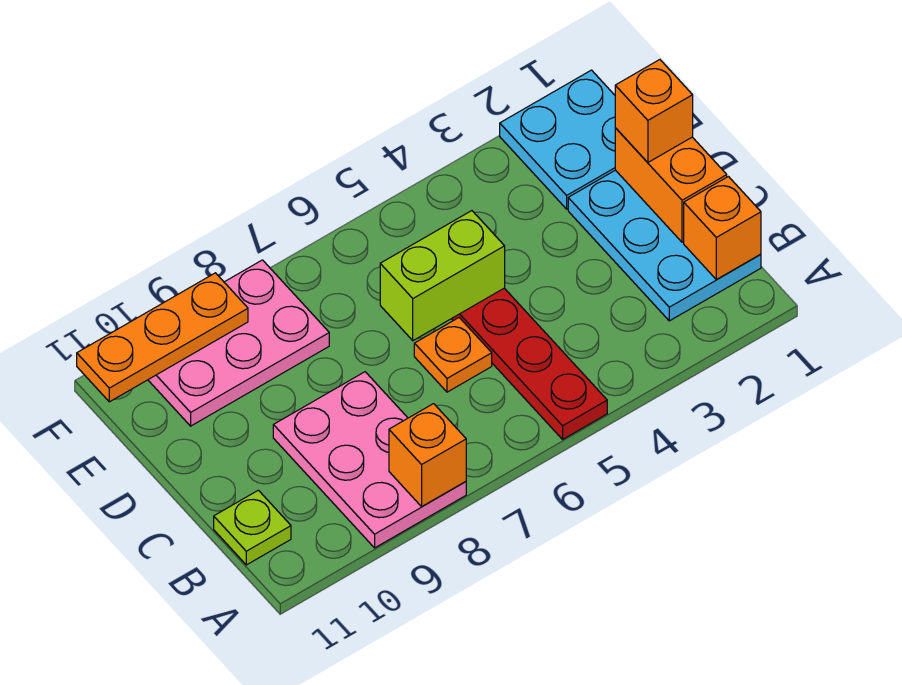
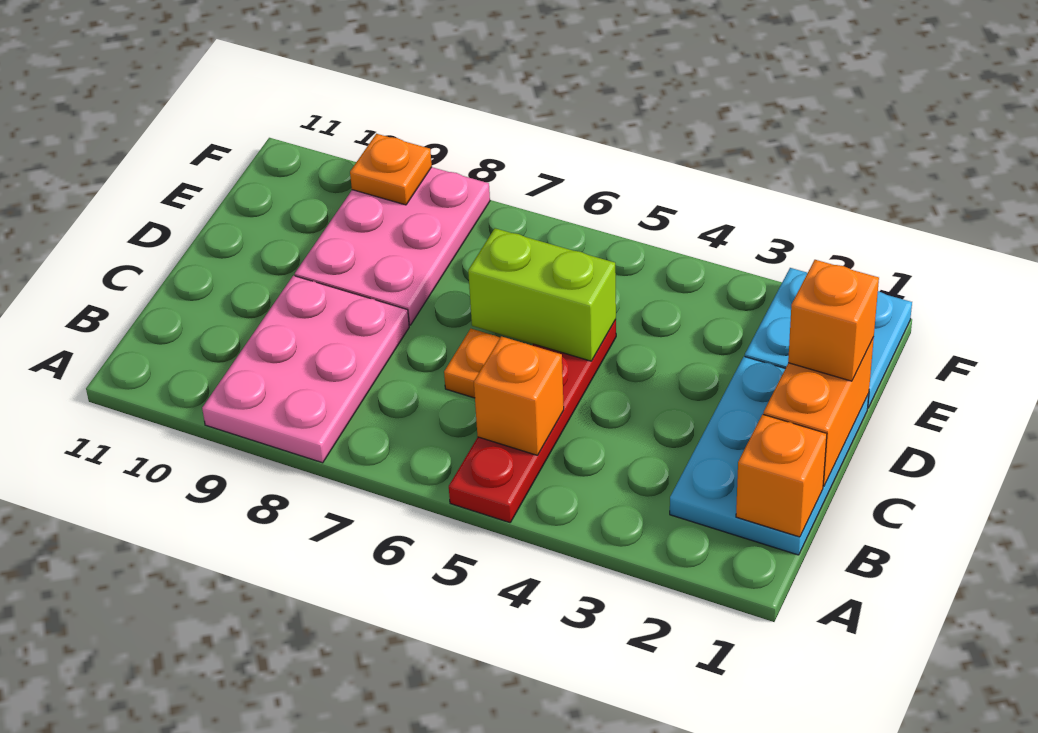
orange brick A8 level 2 -> orange brick B5 level 2
lime plate B11 level 1 -> none
pink plate E8:F10 level 1 -> pink plate D8:F9 level 1
orange plate F9:F11 level 2 -> orange plate F9 level 2

